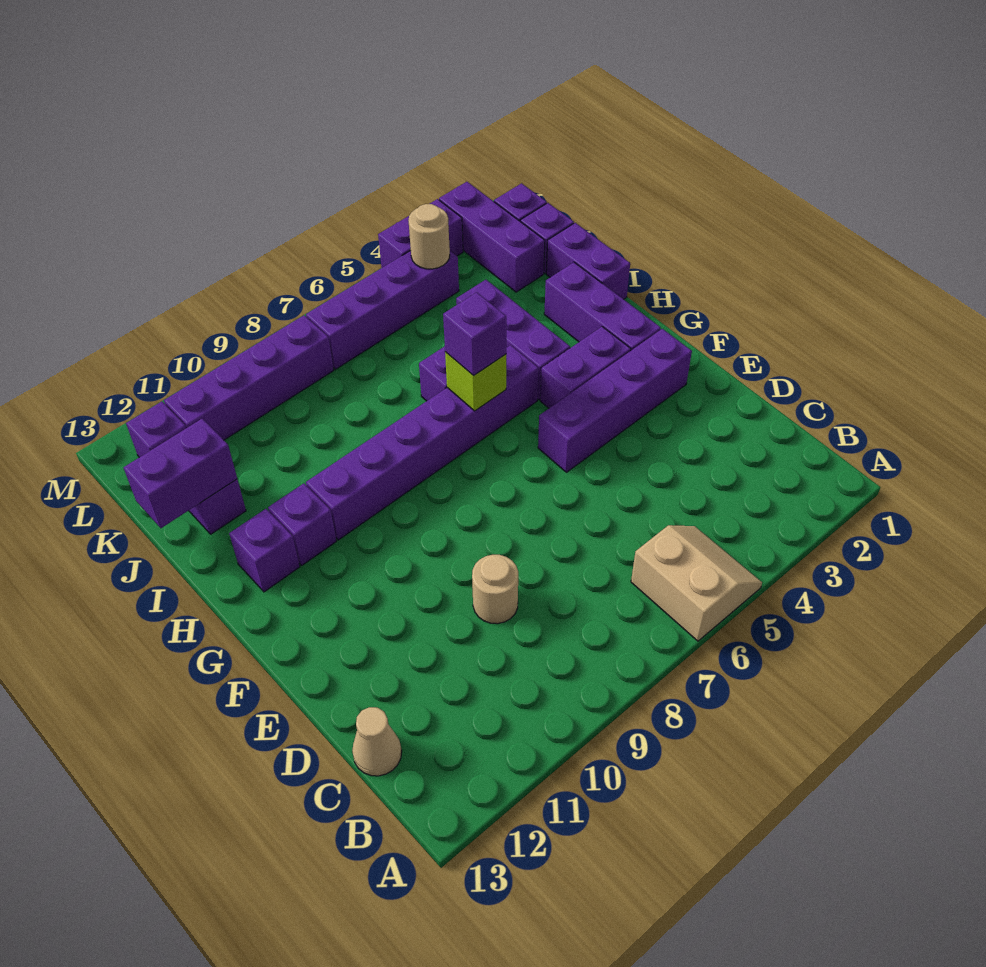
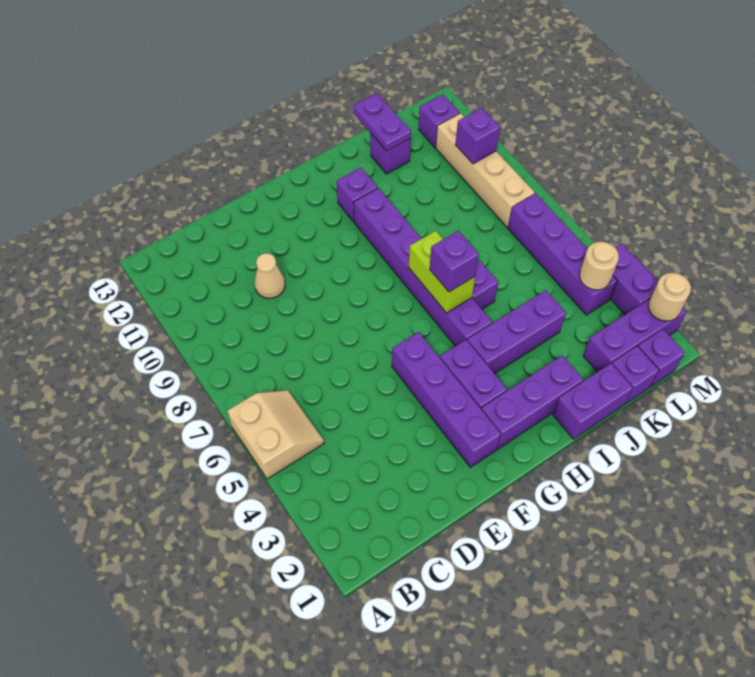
tan slope A5:B6 level 1 top 6 -> tan slope A5:B6 level 1 top A
tan cone C13 level 1 -> tan cone D10 level 1
tan round brick D9 level 1 -> tan round brick M2 level 2
lime brick H6 level 2 -> lime brick H6:H7 level 2
purple brick H12 level 1 -> purple brick L10 level 2
purple brick J12:J13 level 2 -> purple plate J12:J13 level 2
purple brick L8:L11 level 1 -> tan brick L8:L11 level 1

